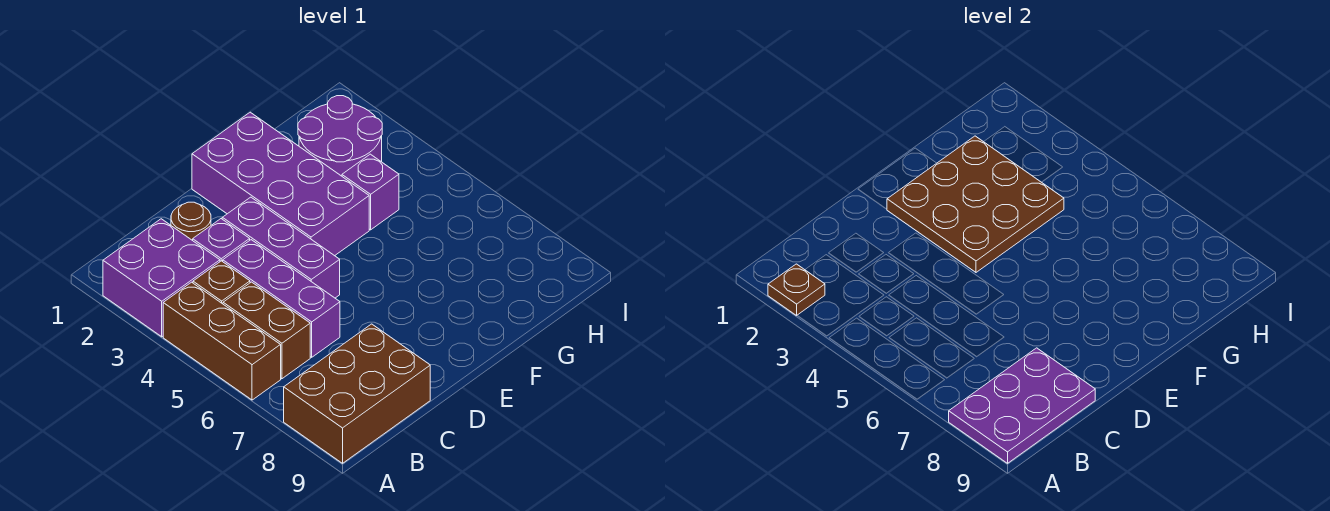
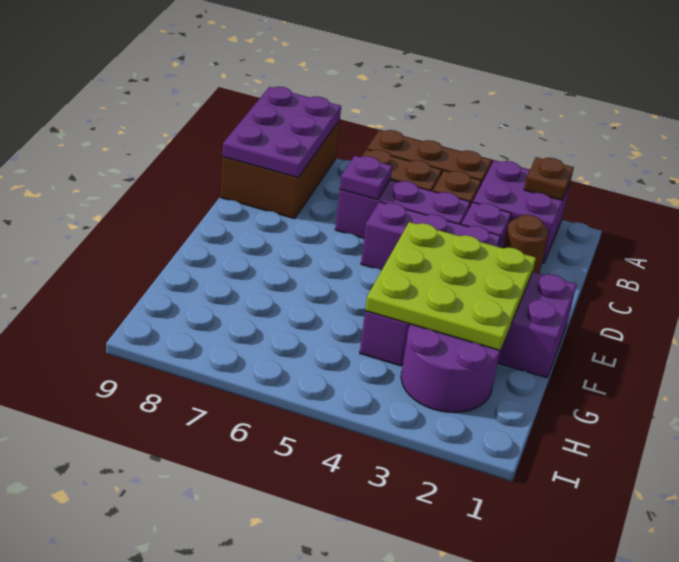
none -> purple plate C6 level 2
brown plate E2:G4 level 2 -> lime plate E2:G4 level 2

